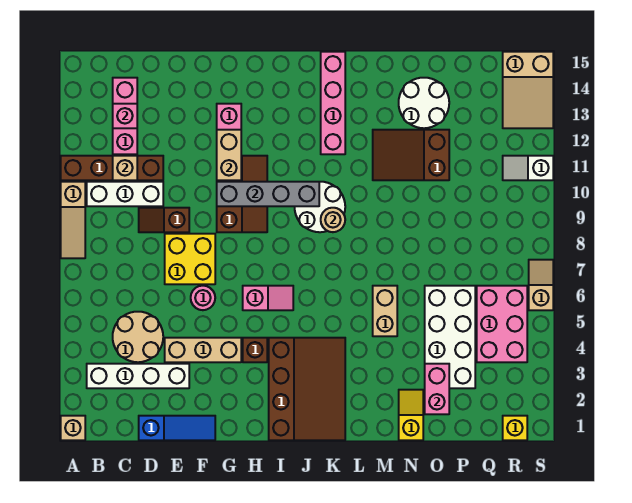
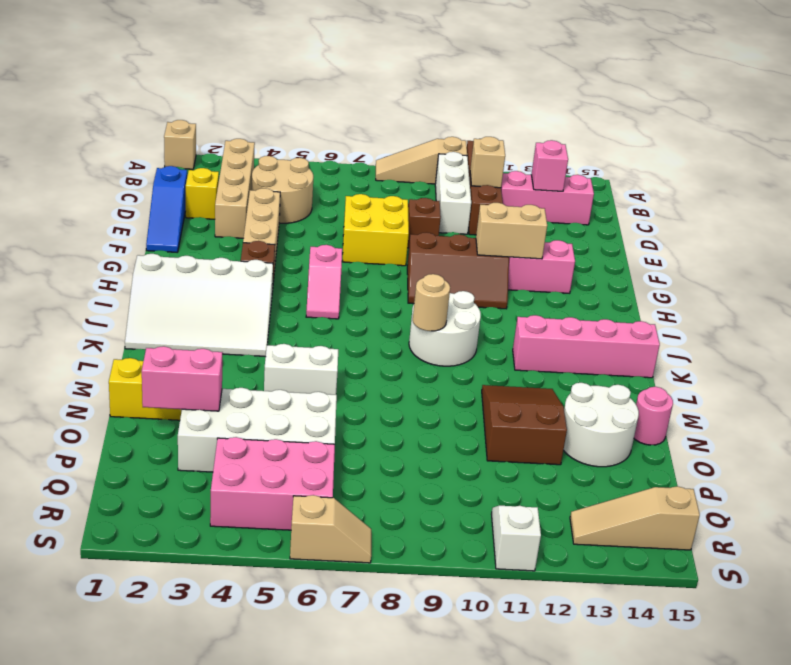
white brick B3:E3 level 1 -> tan brick B3:E3 level 1
pink round brick F6 level 1 -> pink round brick N15 level 1
grey brick G10:J10 level 2 -> none
brown slope I1:K4 level 1 top I -> white slope I1:K4 level 1 top I
tan brick M5:M6 level 1 -> white brick M5:M6 level 1
yellow brick R1 level 1 -> yellow brick D2 level 1
tan slope R13:S15 level 1 top 15 -> tan slope R13:R15 level 1 top 15

